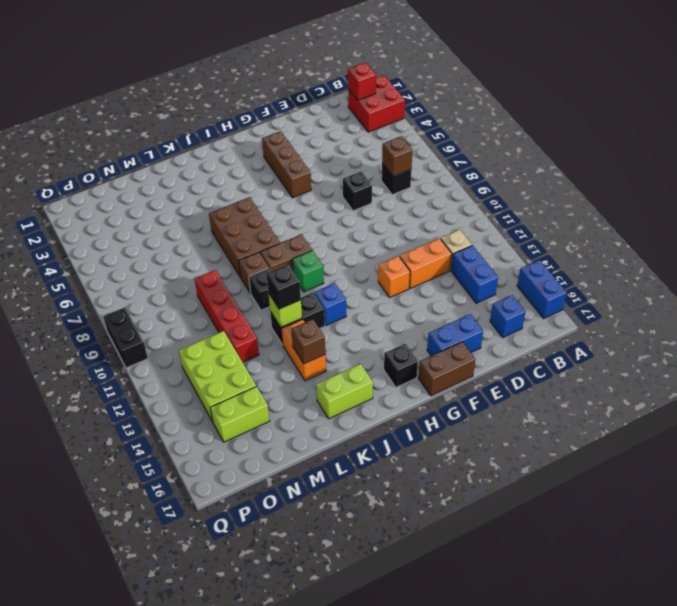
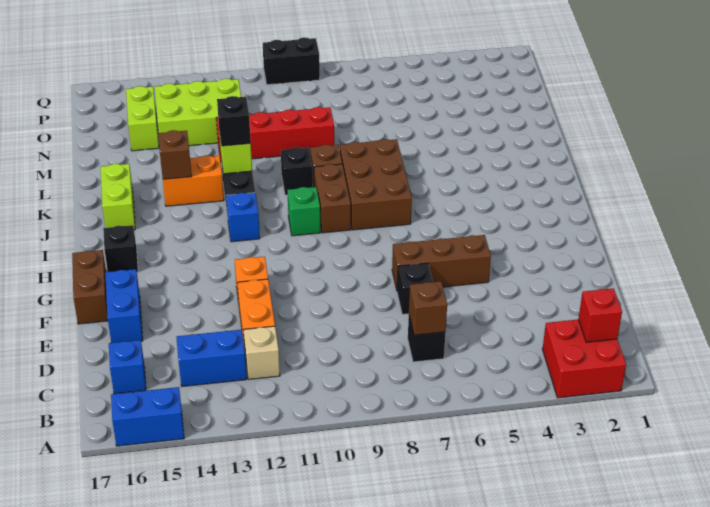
brown brick G3:G5 level 1 -> brown brick F5:F7 level 1
brown brick J6:K8 level 1 -> brown brick I7:K8 level 1

